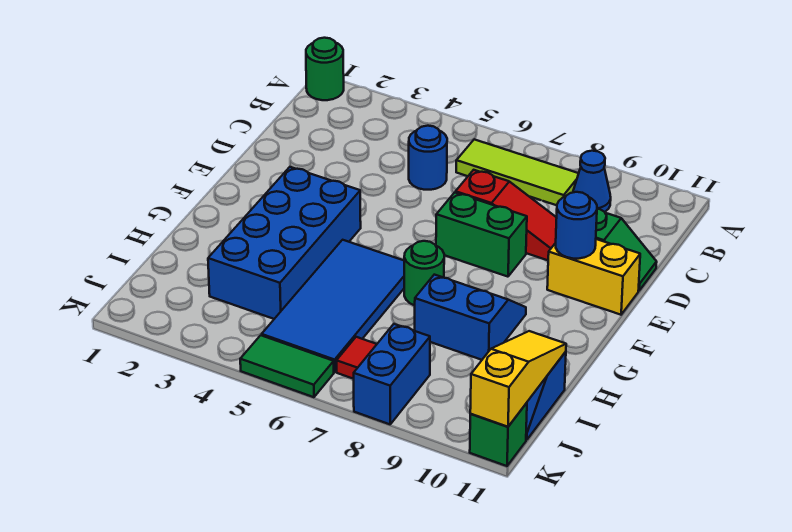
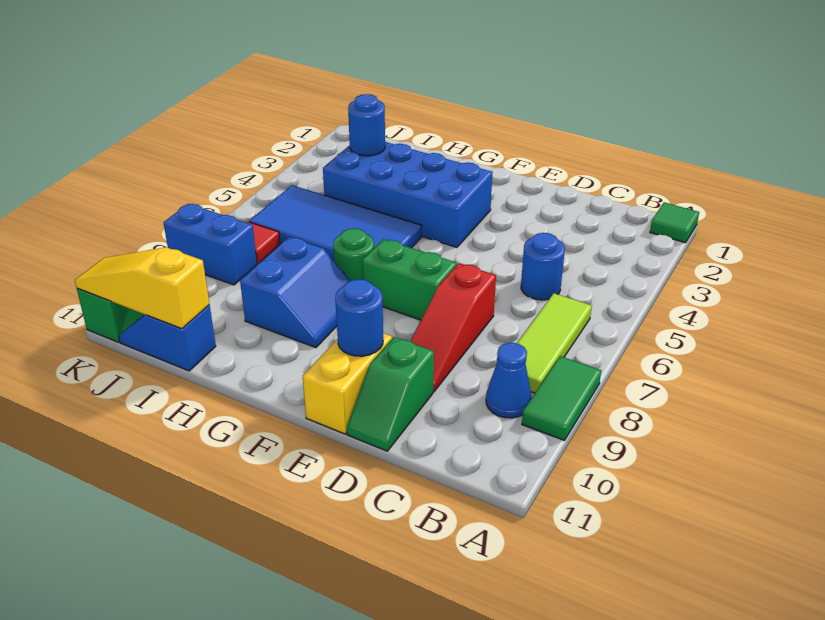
green round brick A1 level 1 -> green tile A1 level 1
green brick E7:E8 level 1 -> green brick E7:F7 level 1
none -> blue round brick I3 level 2
yellow slope I11:K11 level 2 top K -> yellow slope I11:K11 level 2 top I
green tile K5:K6 level 1 -> green tile A8:A9 level 1

